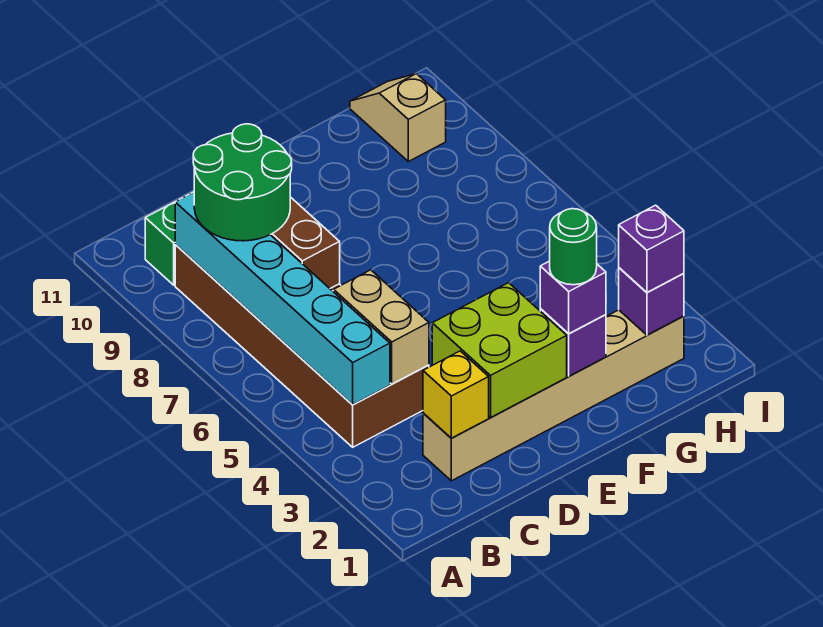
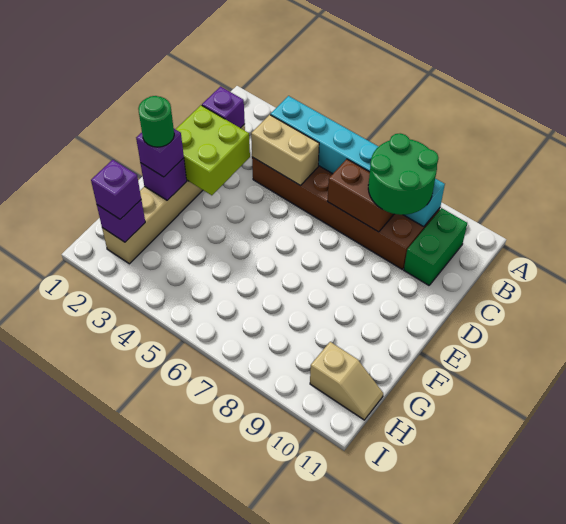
yellow brick C2 level 2 -> purple brick C2 level 2

